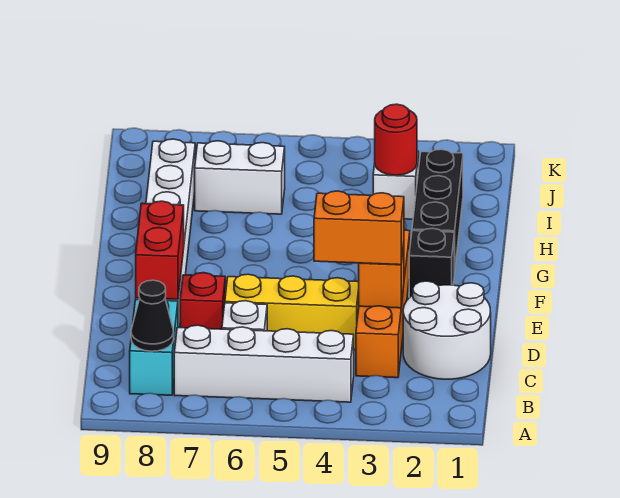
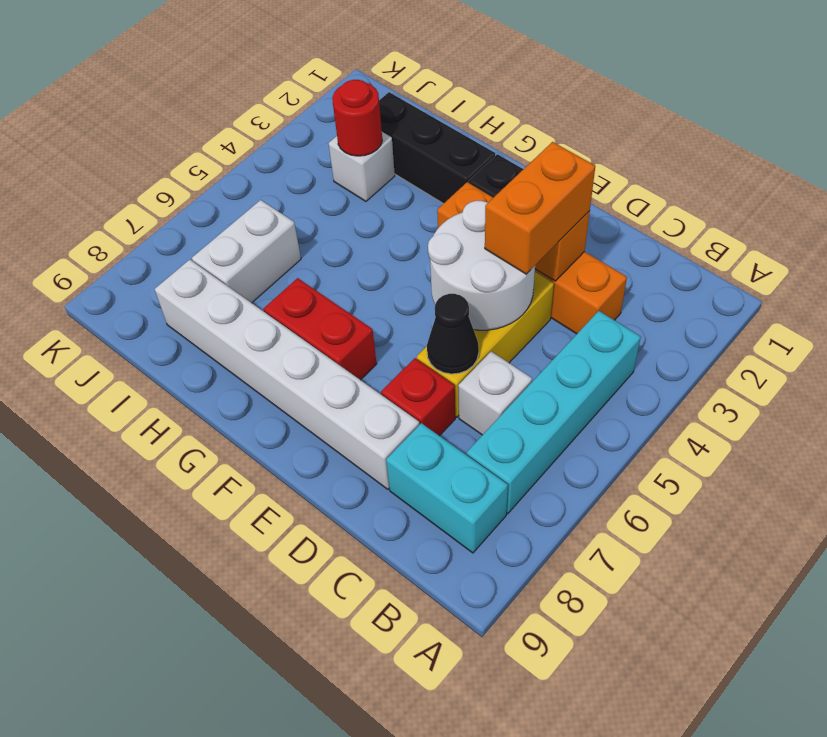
white brick B4:B7 level 1 -> cyan brick B4:B7 level 1
black cone B8 level 2 -> black cone D6 level 2
white round brick C1:D2 level 1 -> white round brick D4:E5 level 2
red brick D8:E8 level 2 -> red brick F7:G7 level 1

